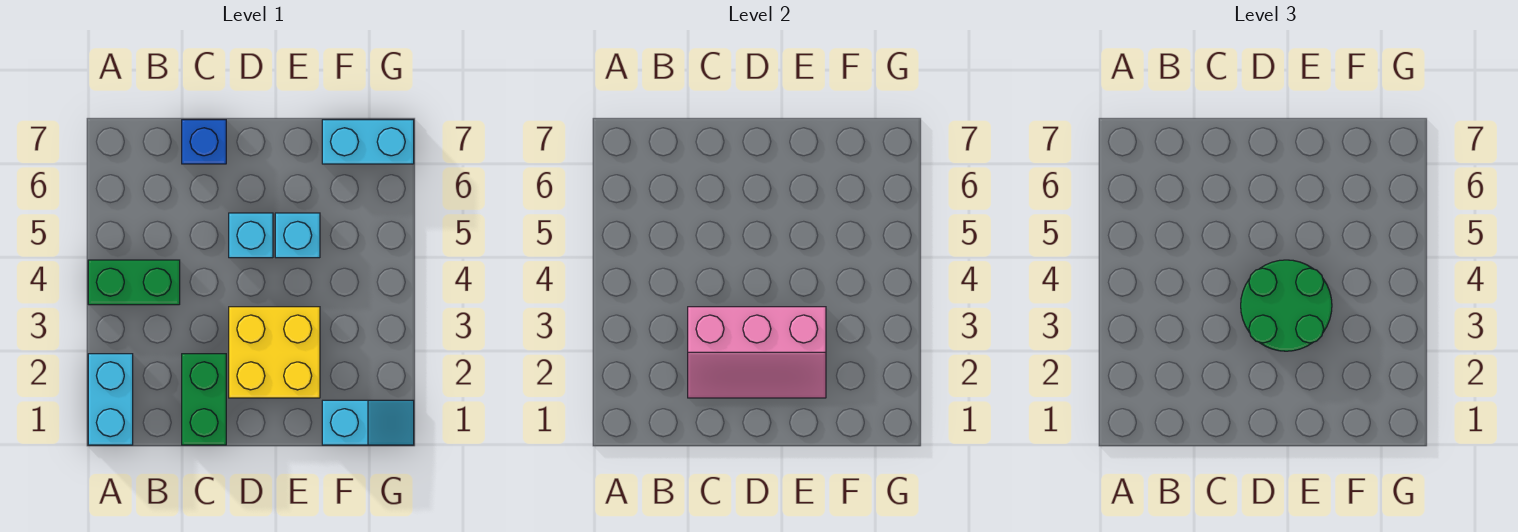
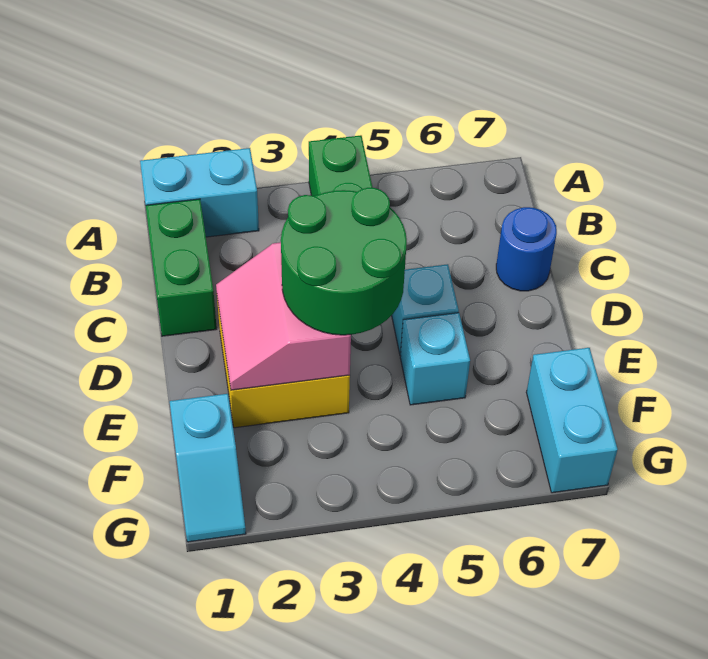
green brick C1:C2 level 1 -> green brick B1:C1 level 1
pink slope C2:E3 level 2 top 3 -> pink slope D2:E3 level 2 top 3
blue brick C7 level 1 -> blue round brick C7 level 1

